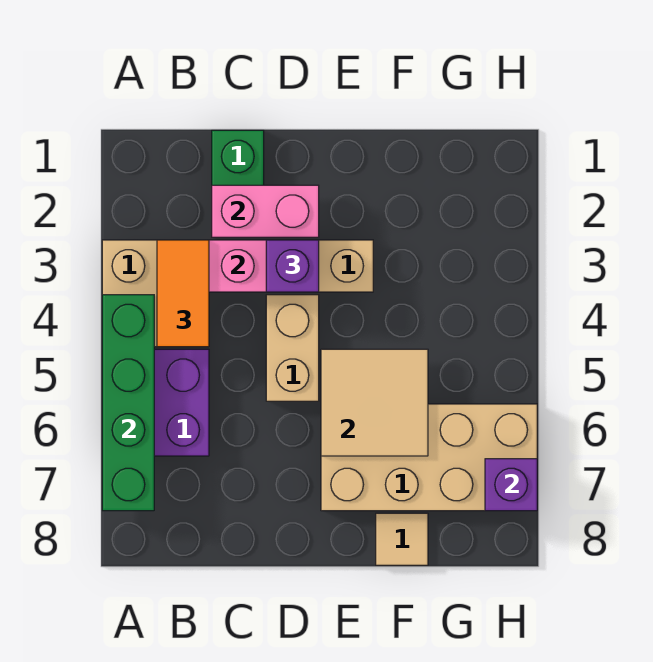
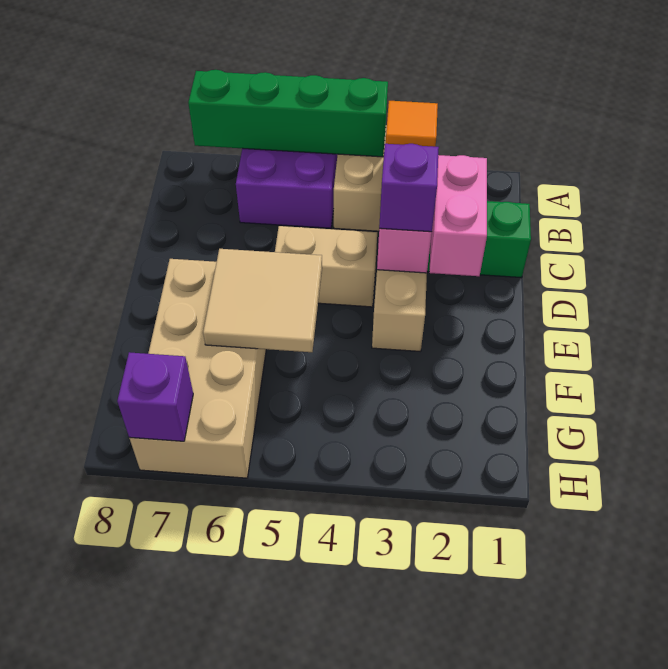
orange tile B3:B4 level 3 -> orange tile B3 level 3
tan tile F8 level 1 -> none

